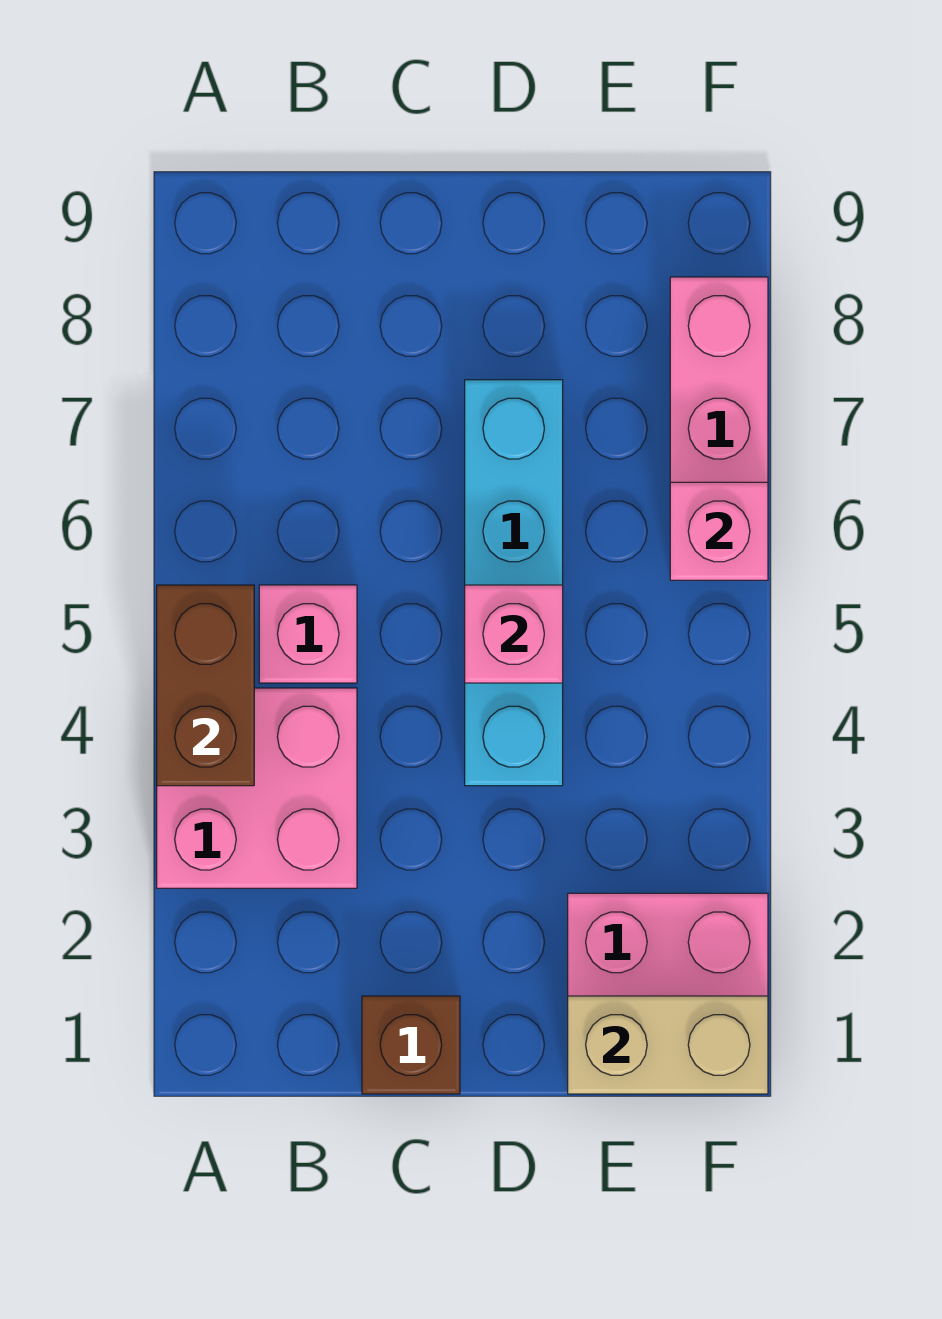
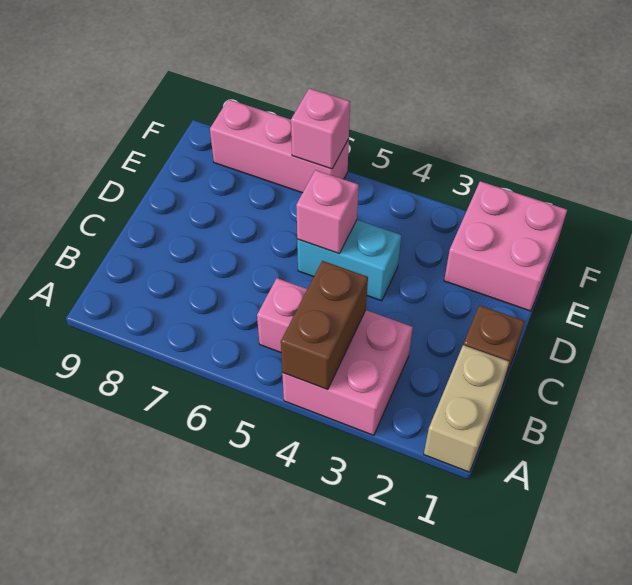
brown brick A4:A5 level 2 -> brown brick A4:B4 level 2
cyan brick D4:D7 level 1 -> cyan brick D4:D5 level 1
tan brick E1:F1 level 2 -> tan brick A1:B1 level 1

